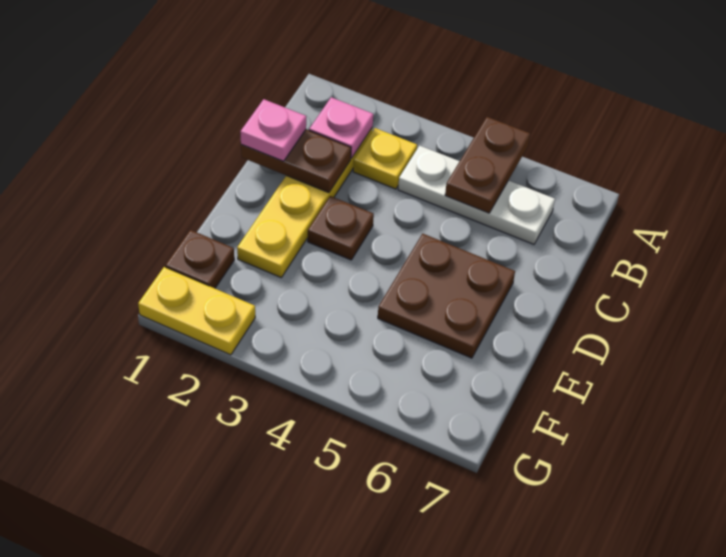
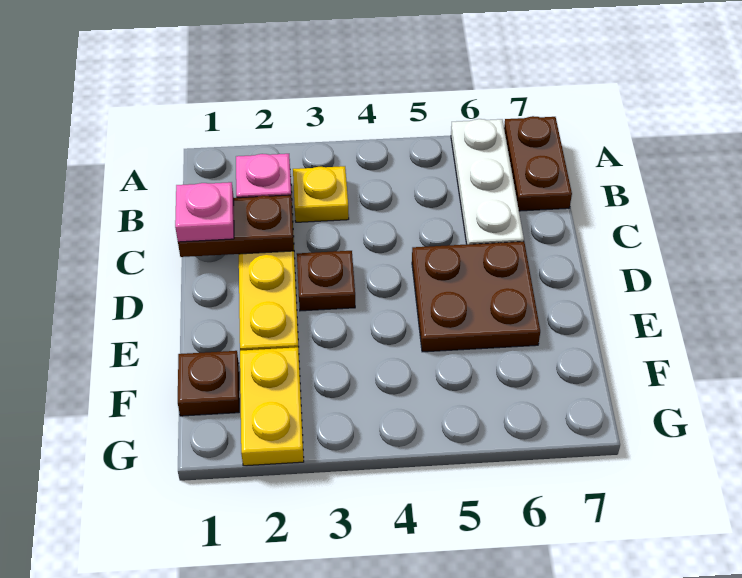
brown plate A5:B5 level 2 -> brown plate A7:B7 level 1
white plate B4:B6 level 1 -> white plate A6:C6 level 1
yellow plate G1:G2 level 1 -> yellow plate F2:G2 level 1

